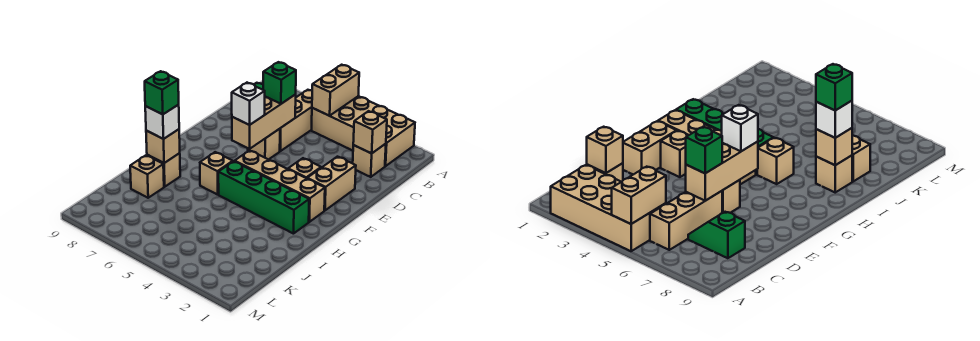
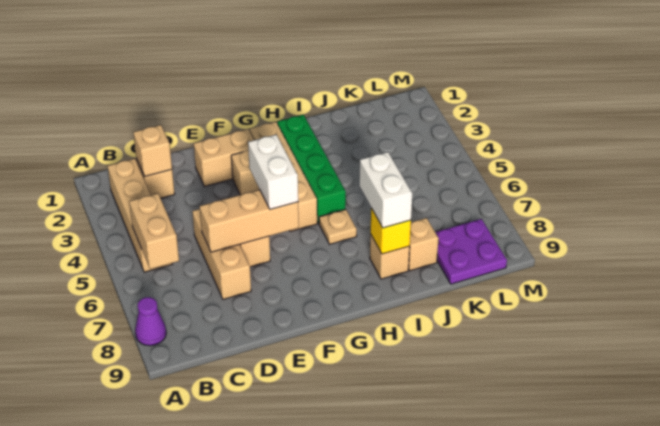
tan brick A2:B5 level 1 -> tan brick B2:B5 level 1
tan brick A5:B5 level 2 -> tan brick B5:B6 level 2
none -> purple cone A8 level 1
tan brick B6:D6 level 1 -> tan brick D5:D7 level 1
green slope C7:C8 level 1 top 8 -> none
green brick D6 level 3 -> none
white brick F6 level 3 -> white brick F5:F6 level 3
tan brick H6 level 1 -> tan plate H6 level 1
tan brick I8 level 2 -> yellow brick I8 level 2
white brick I8 level 3 -> white brick I7:I8 level 3
green brick I8 level 4 -> none
none -> purple plate K8:L9 level 1

